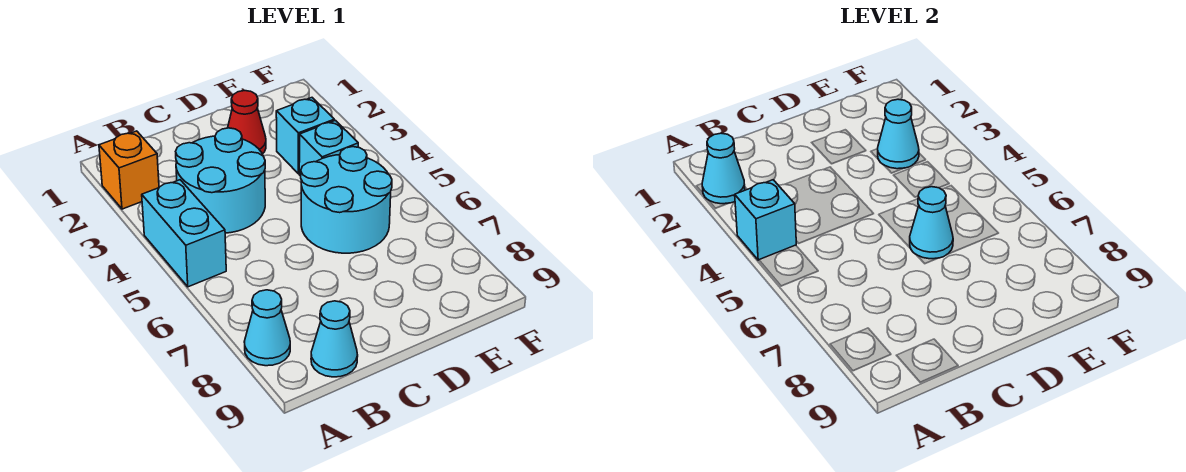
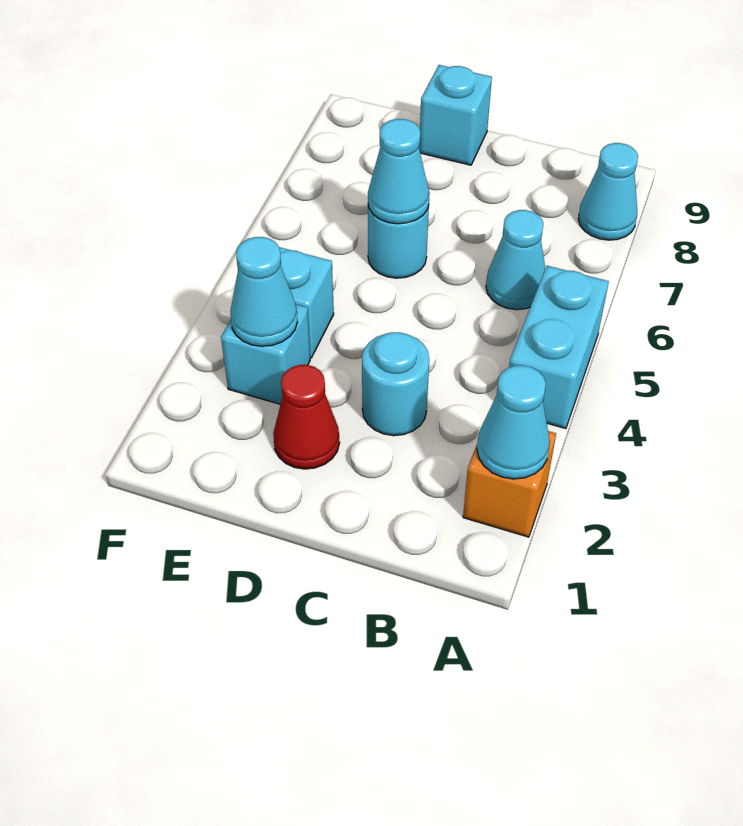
cyan brick A4 level 2 -> cyan brick D9 level 1
cyan round brick B3:C4 level 1 -> cyan round brick C3 level 1
cyan cone B9 level 1 -> cyan cone B6 level 1
cyan round brick D5:E6 level 1 -> cyan round brick D6 level 1

